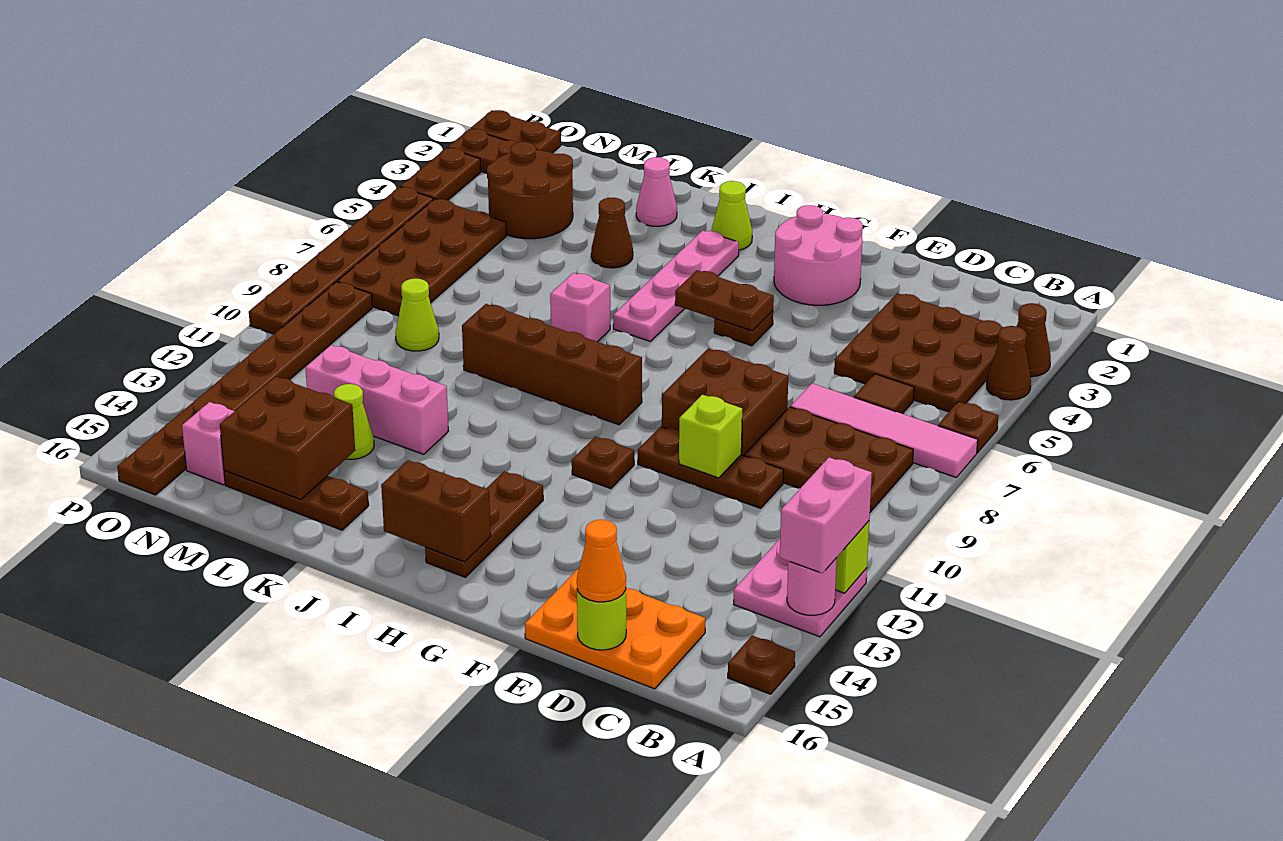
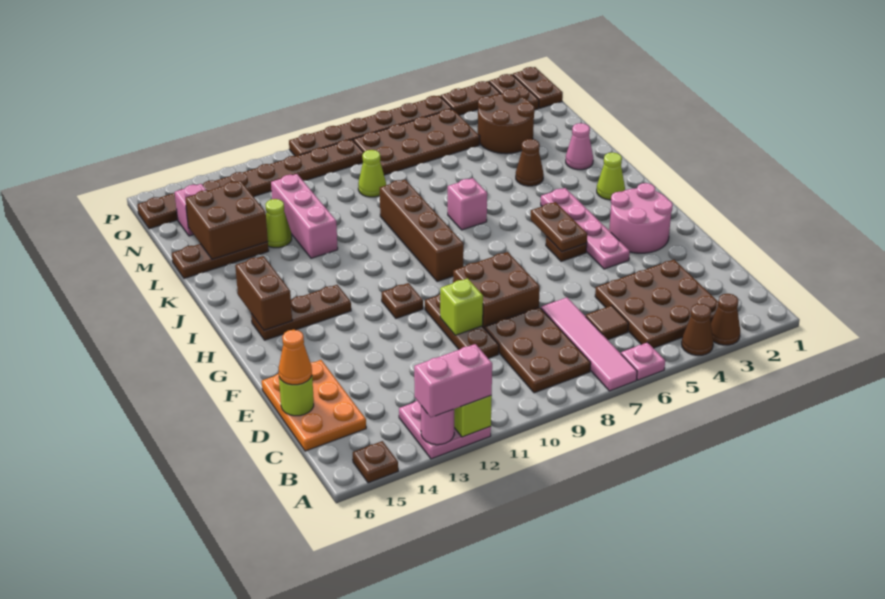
brown plate A6 level 1 -> pink plate A6 level 1
pink plate I3:I6 level 1 -> pink plate F4:I4 level 1
brown plate K15:M15 level 1 -> brown plate L14:L16 level 1

